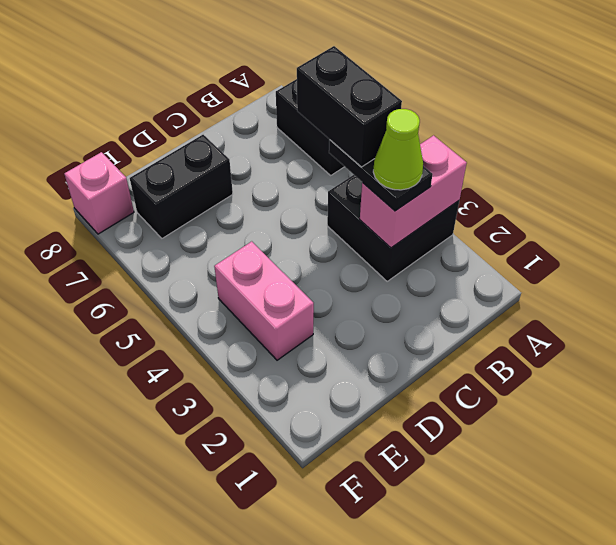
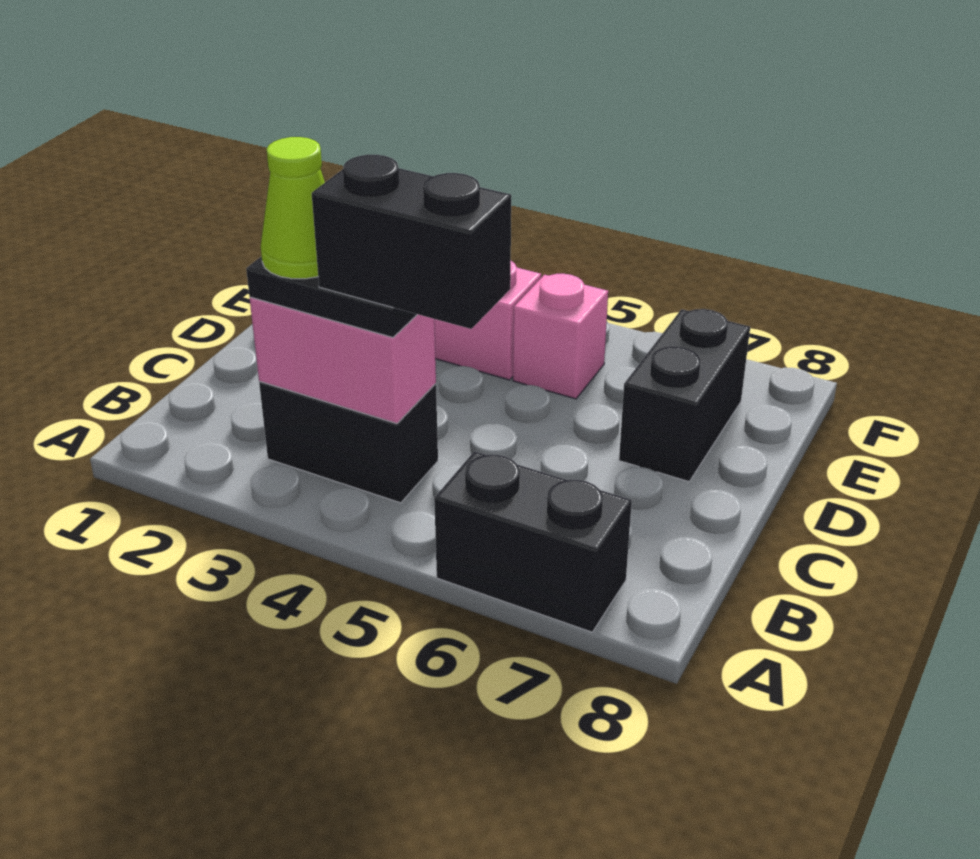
black brick A3:B4 level 1 -> black brick B3:B4 level 1
pink brick A3:B3 level 2 -> pink brick B3:B4 level 2
pink brick F8 level 1 -> pink brick E5 level 1

